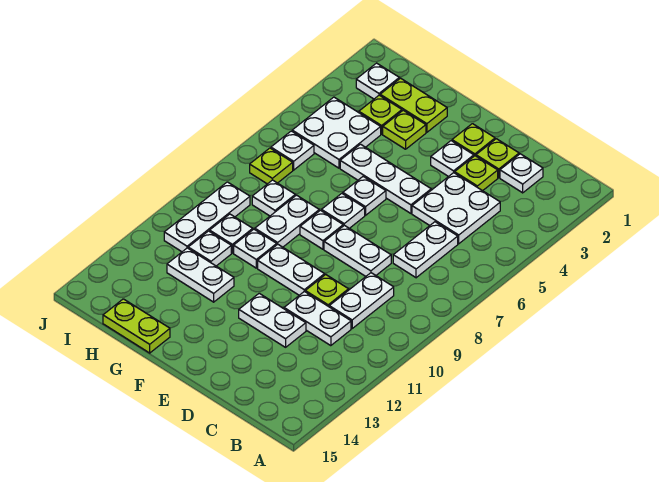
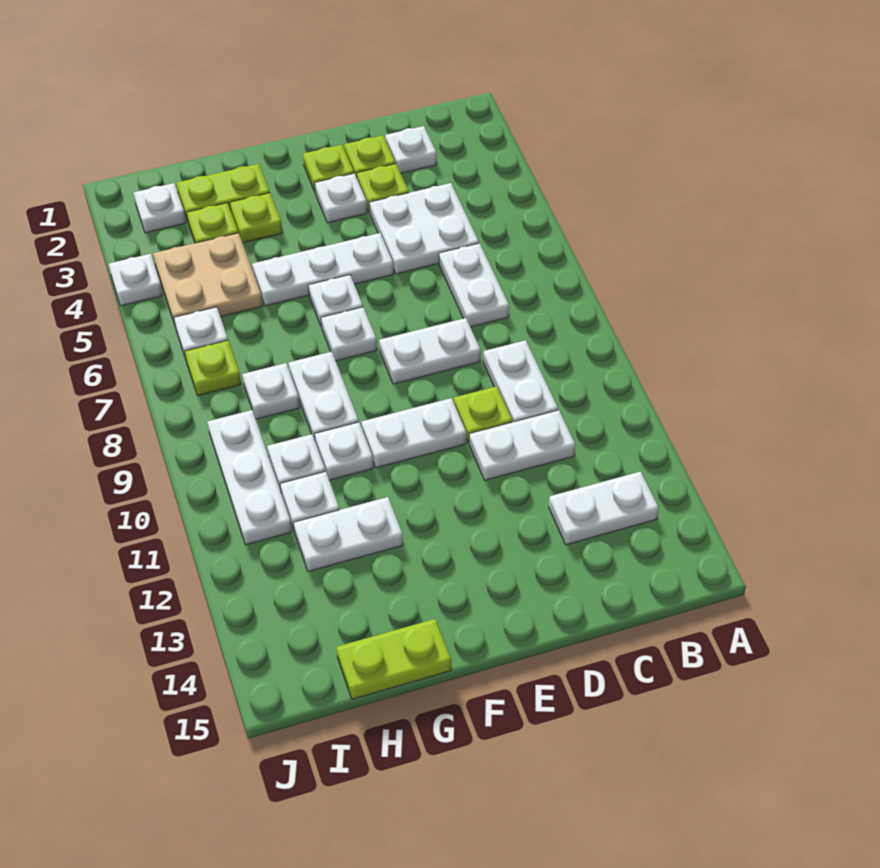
white plate D12:E12 level 1 -> white plate B13:C13 level 1
white plate F8 level 1 -> white plate J4 level 1
white plate H4:I5 level 1 -> tan plate H4:I5 level 1

